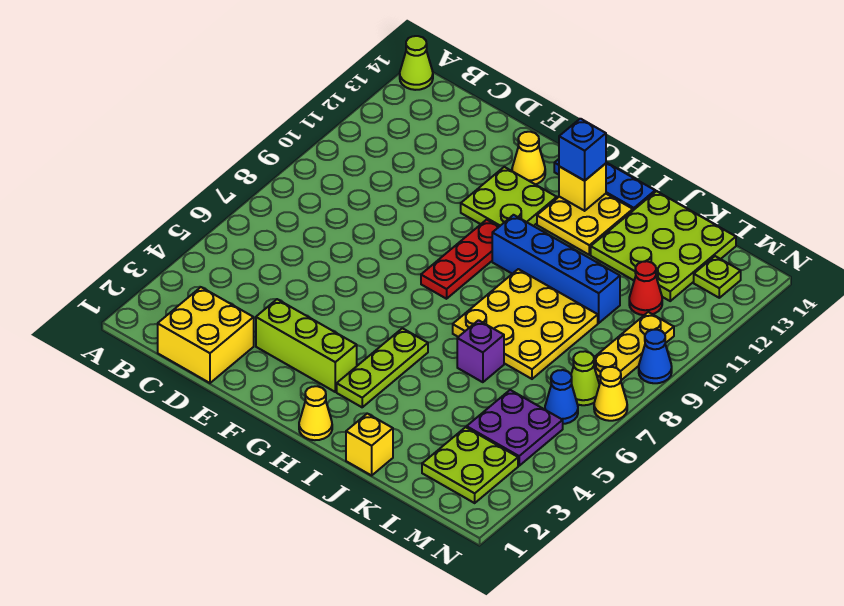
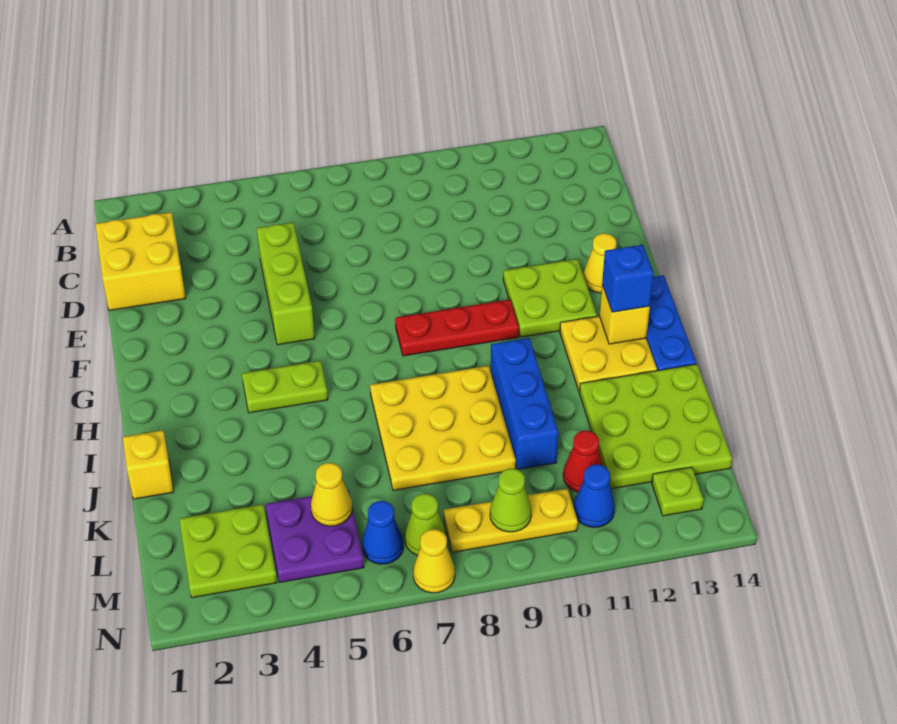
lime cone A14 level 1 -> lime cone M9 level 2
lime brick E3:G3 level 1 -> lime brick D5:F5 level 1
yellow cone H1 level 1 -> yellow cone L5 level 2
lime plate H3:H5 level 1 -> lime plate H4:H5 level 1
blue brick H10:K10 level 1 -> blue brick I10:K10 level 1
purple brick J6 level 1 -> none
blue cone N9 level 1 -> blue cone M11 level 1

